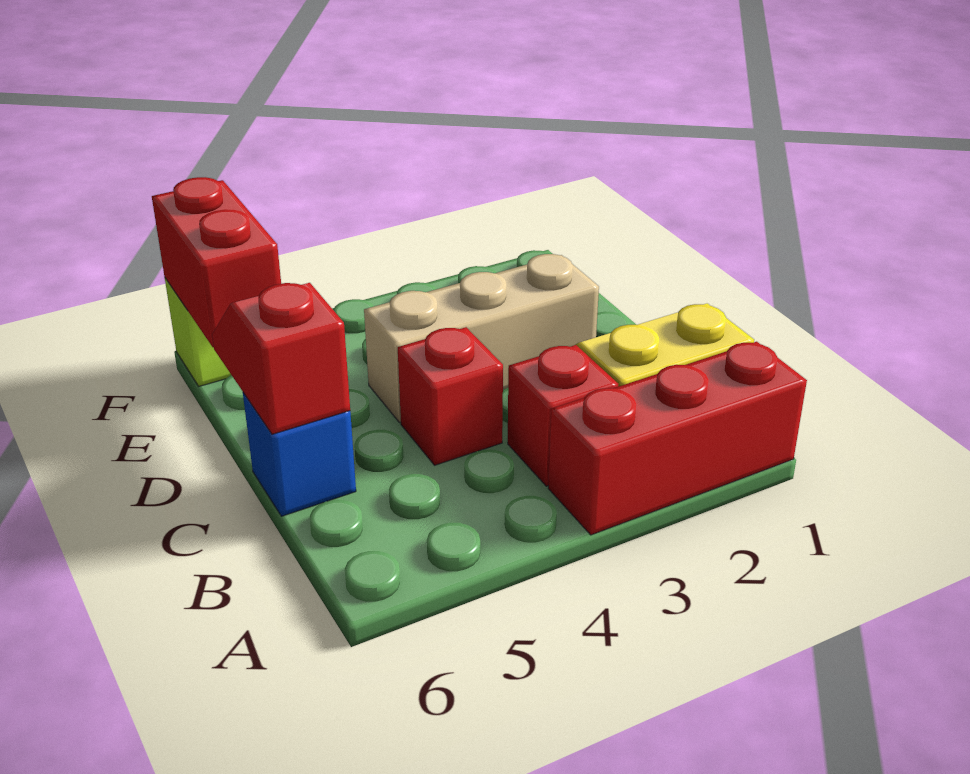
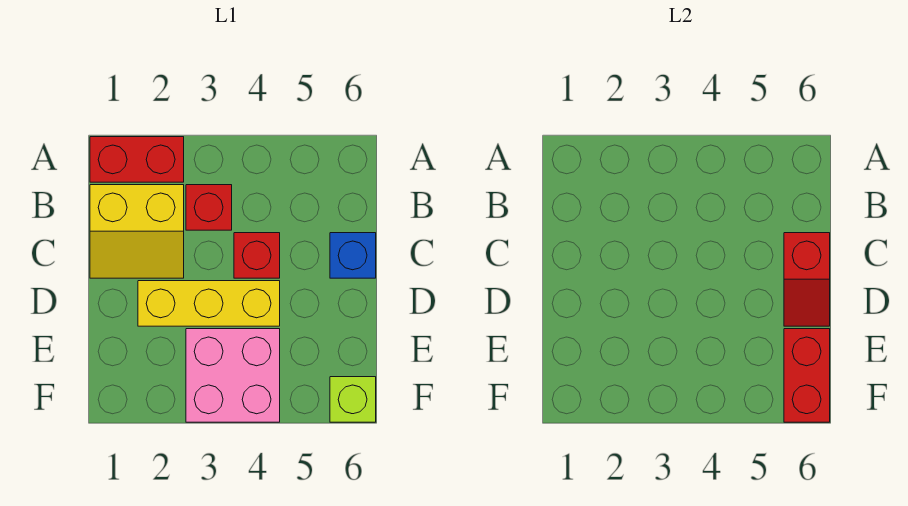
red brick A1:A3 level 1 -> red brick A1:A2 level 1
tan brick D2:D4 level 1 -> yellow brick D2:D4 level 1
none -> pink brick E3:F4 level 1

